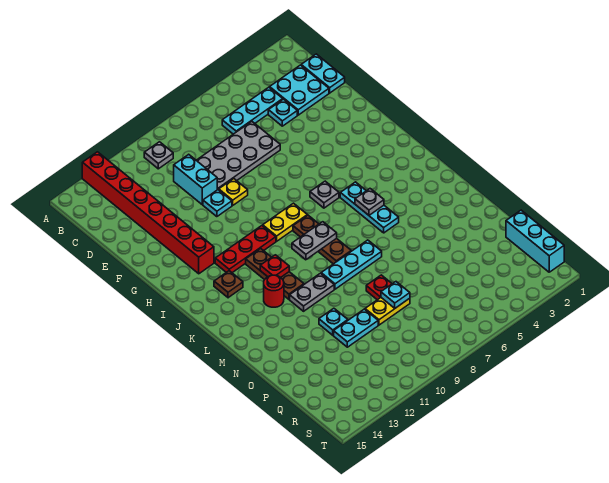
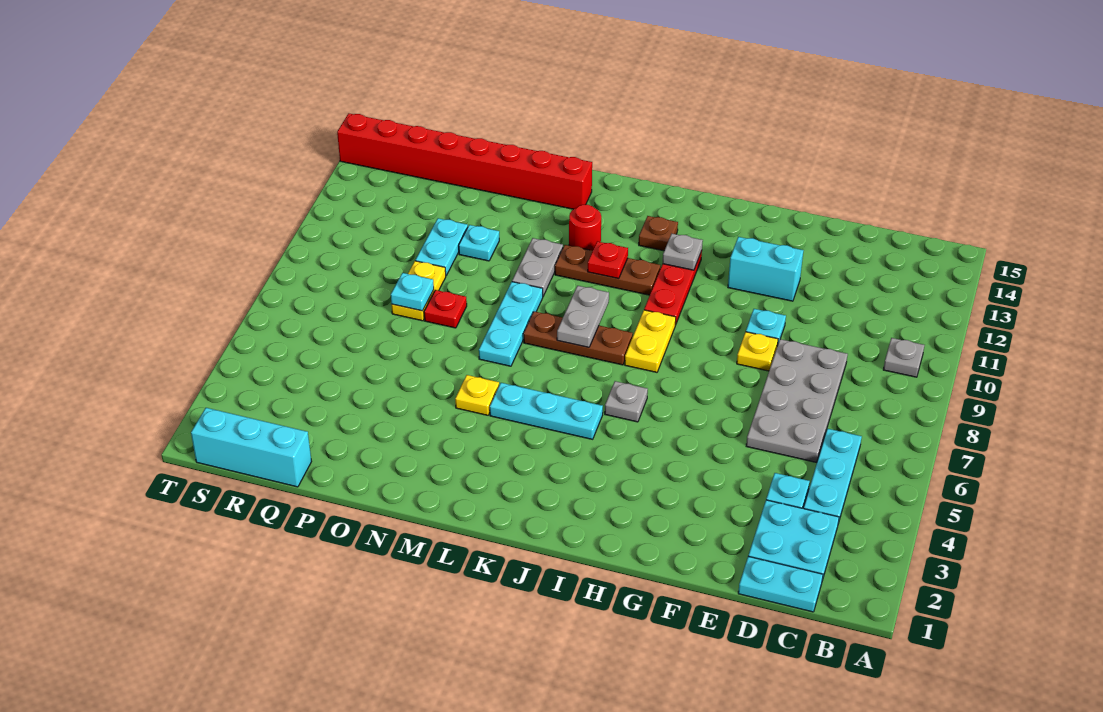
red brick A13:H13 level 1 -> red brick M14:T14 level 1
cyan brick D10:E10 level 1 -> cyan brick F12:G12 level 1
grey plate K5 level 2 -> grey plate I12 level 2
none -> yellow plate M5 level 1

